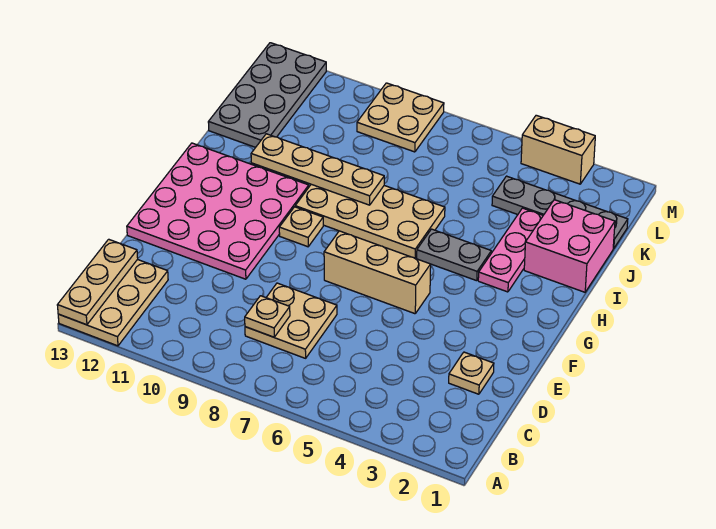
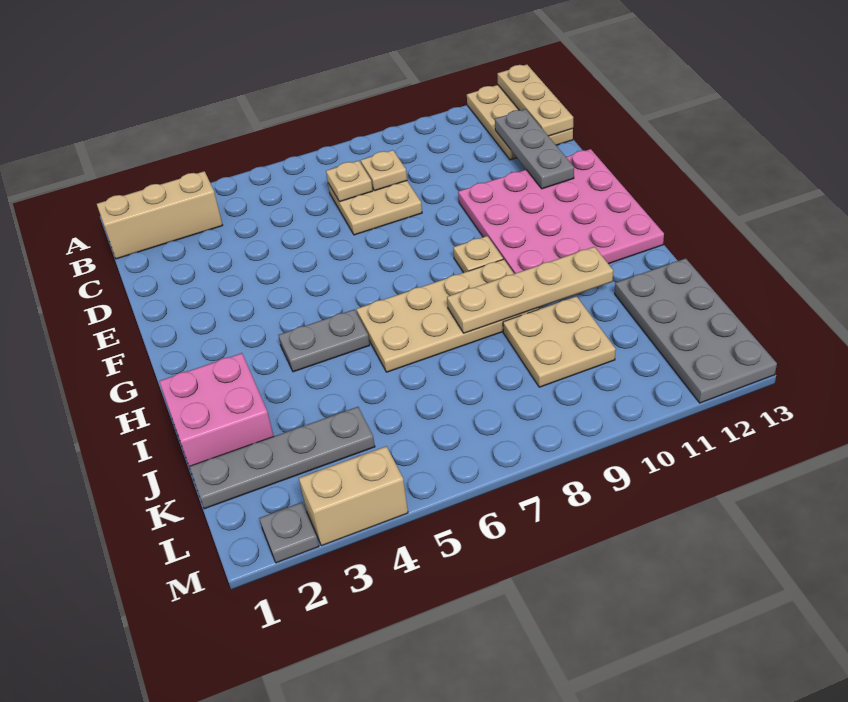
none -> grey plate C12:E12 level 2
tan plate D2 level 1 -> tan plate C7 level 2
tan brick F5:F7 level 1 -> tan brick B1:B3 level 1
pink plate H3:J3 level 1 -> none
tan plate L8:M9 level 1 -> tan plate J9:K10 level 1
none -> grey plate M2 level 1

